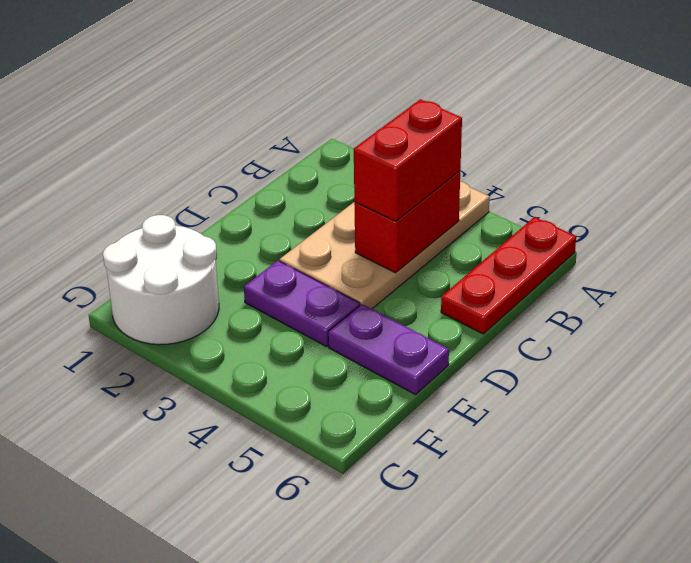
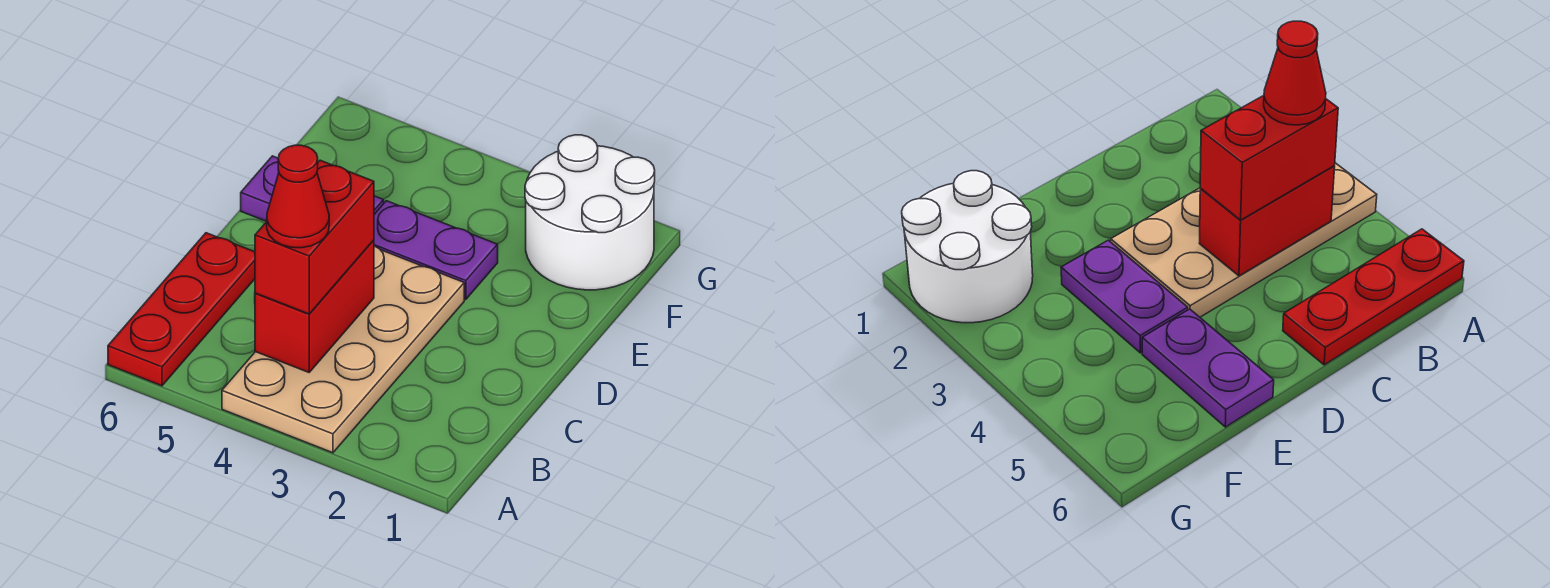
none -> red cone B4 level 4

